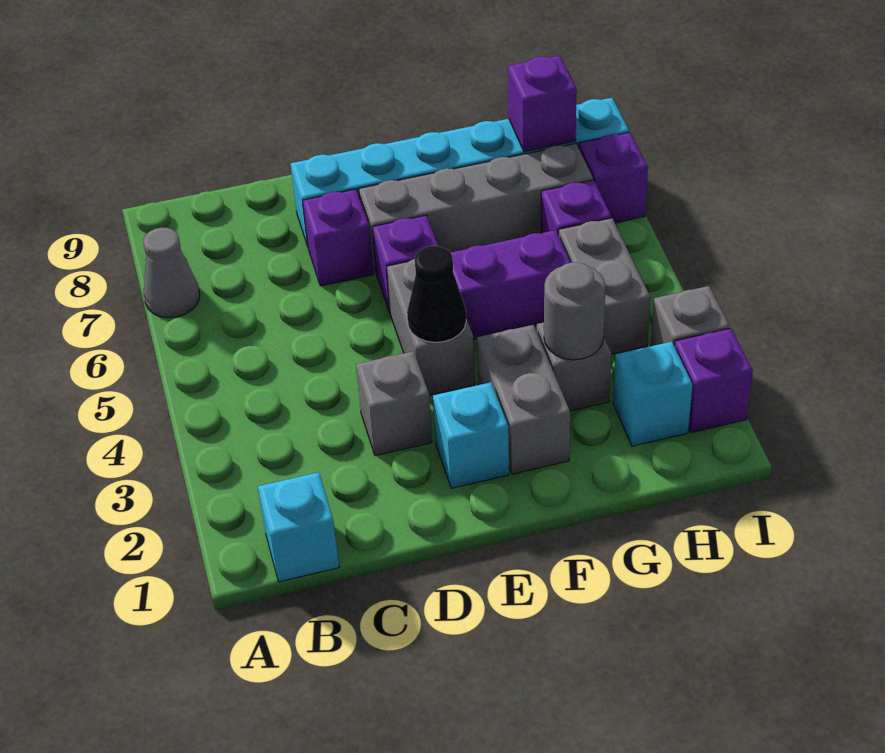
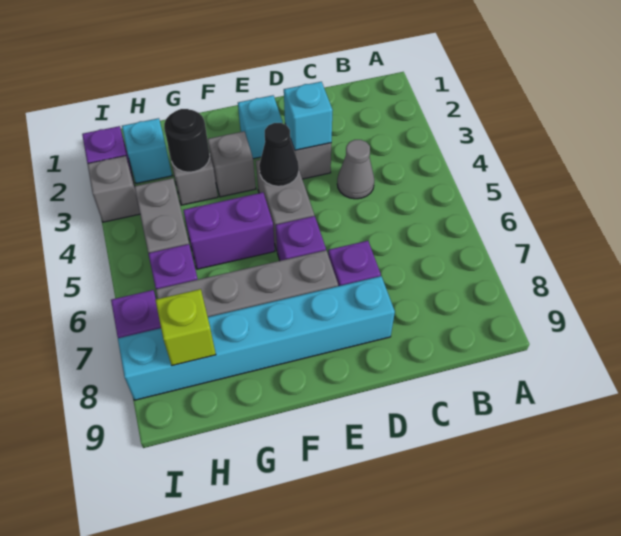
grey cone A7 level 1 -> grey cone C4 level 1
cyan brick B1 level 1 -> cyan brick D3 level 2
grey brick F2:F3 level 1 -> grey brick F3 level 1
grey round brick G3 level 2 -> black round brick G3 level 2
purple brick H8 level 2 -> lime brick H8 level 2

